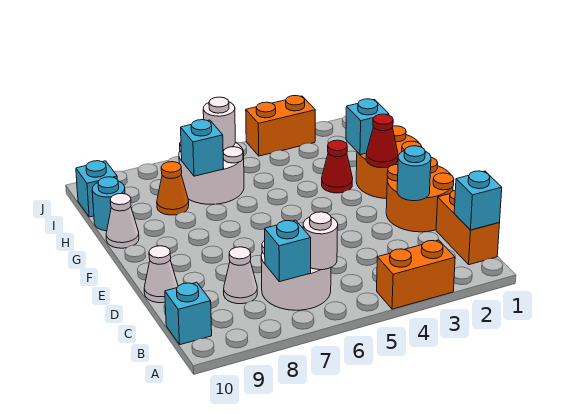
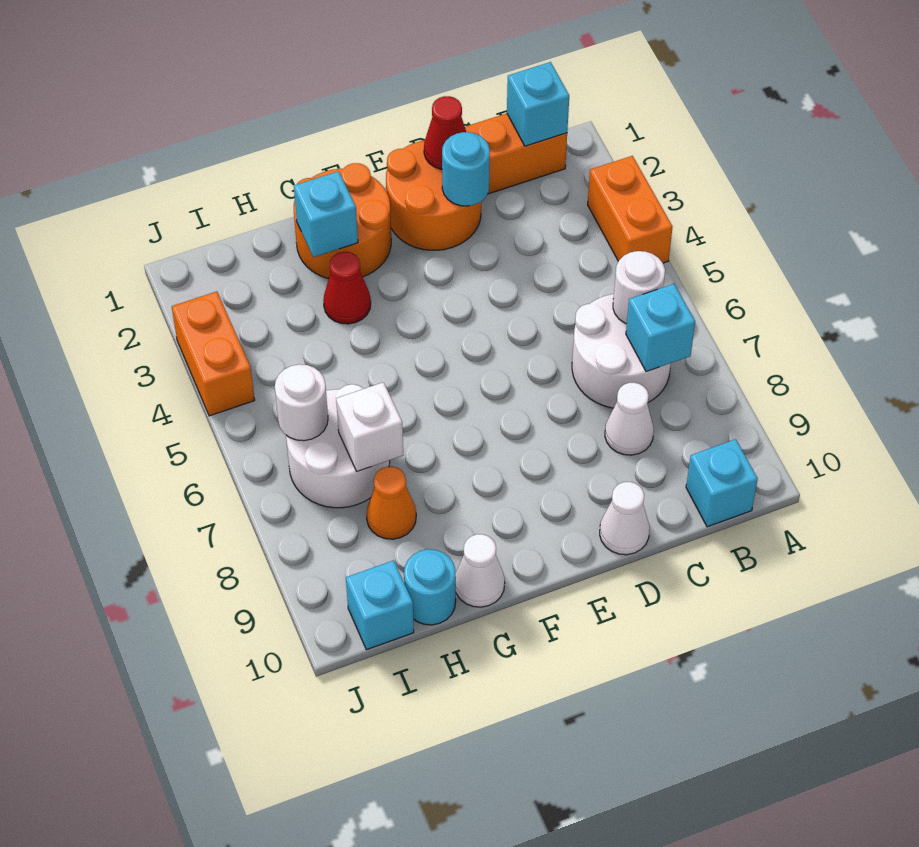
red cone F2 level 2 -> red cone D1 level 2
cyan brick H7 level 2 -> white brick H7 level 2

